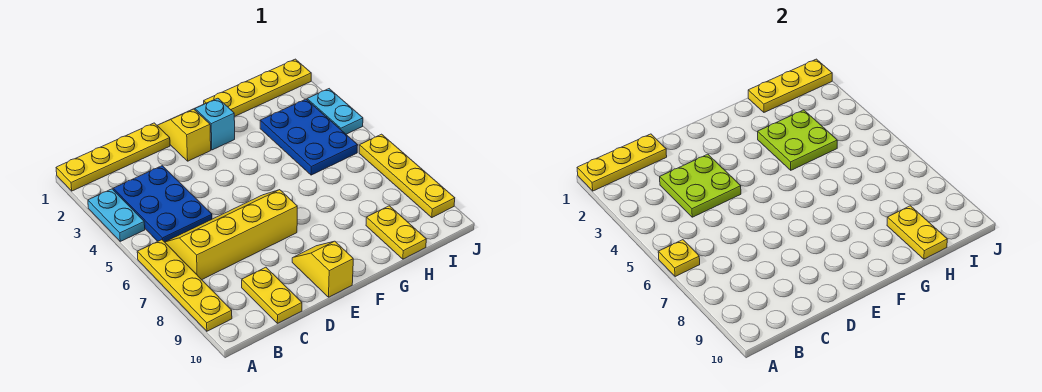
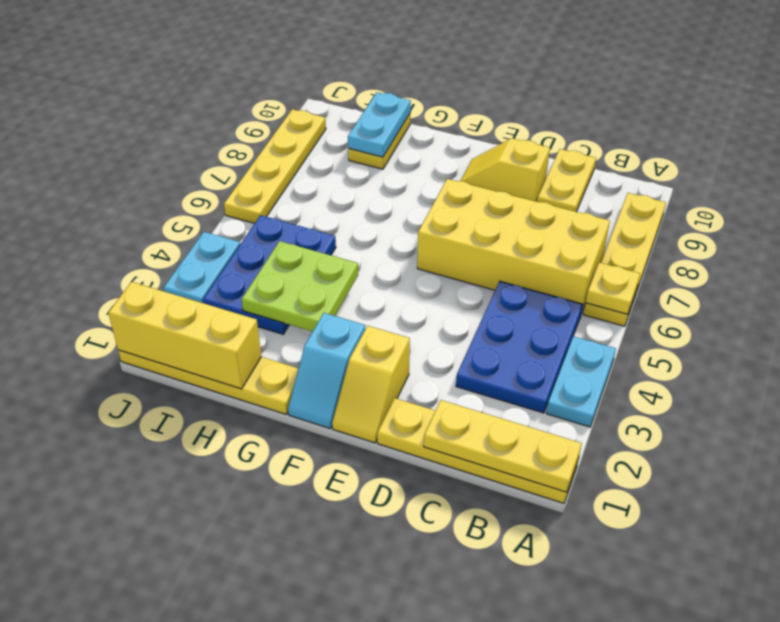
yellow slope B6:E7 level 1 top 7 -> yellow brick B6:E7 level 1
lime plate C3:D4 level 2 -> none
yellow slope E9:E10 level 1 top 10 -> yellow slope D9:E9 level 1 top D
yellow plate H1:J1 level 2 -> yellow brick H1:J1 level 2
yellow plate H9:H10 level 2 -> cyan plate H9:H10 level 2

